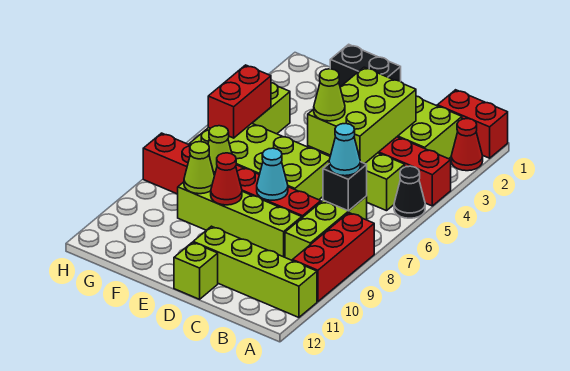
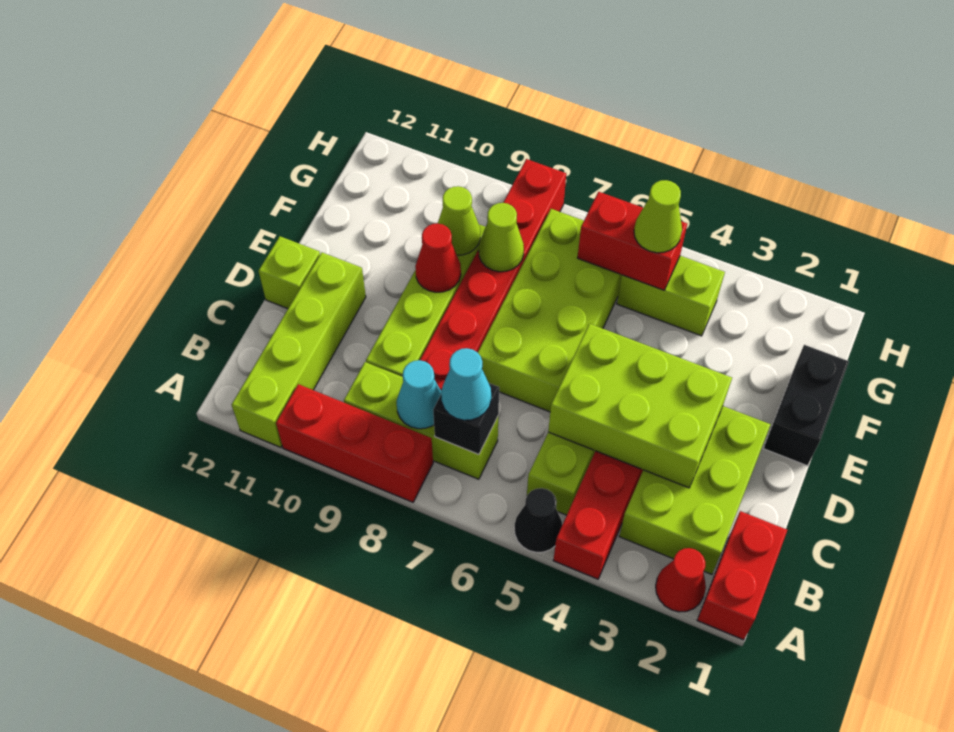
lime cone D5 level 3 -> lime cone G5 level 3
cyan cone D8 level 2 -> cyan cone B8 level 2

